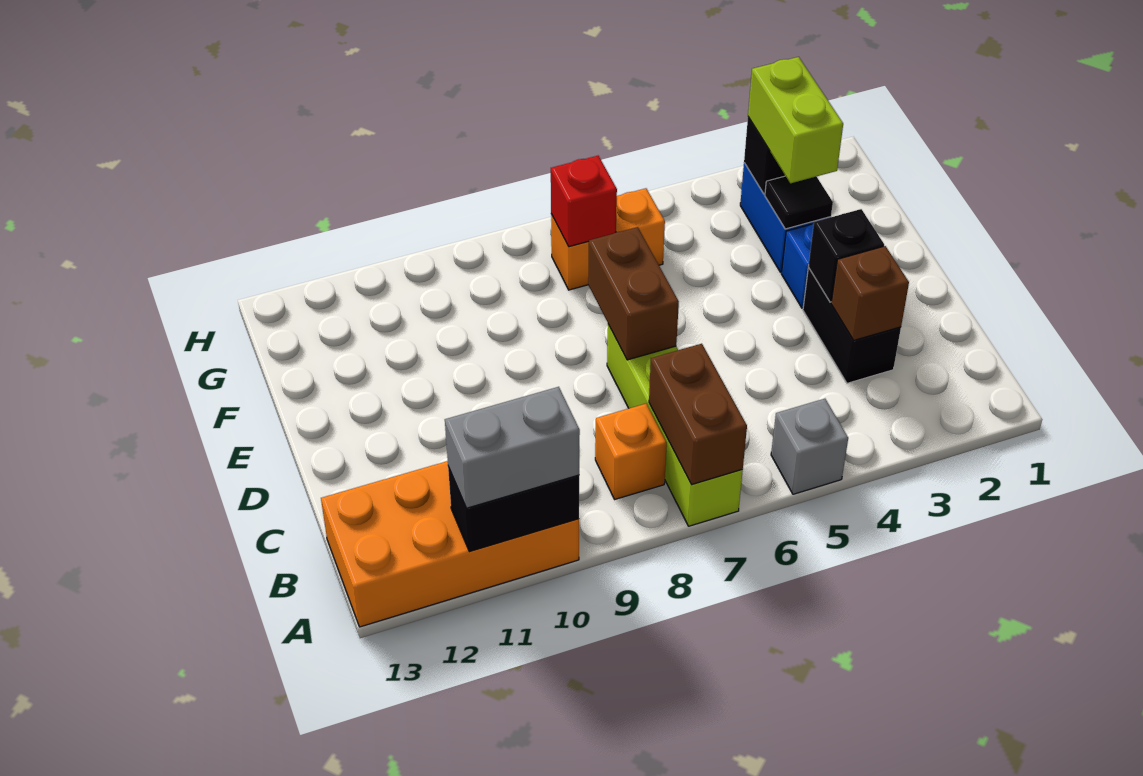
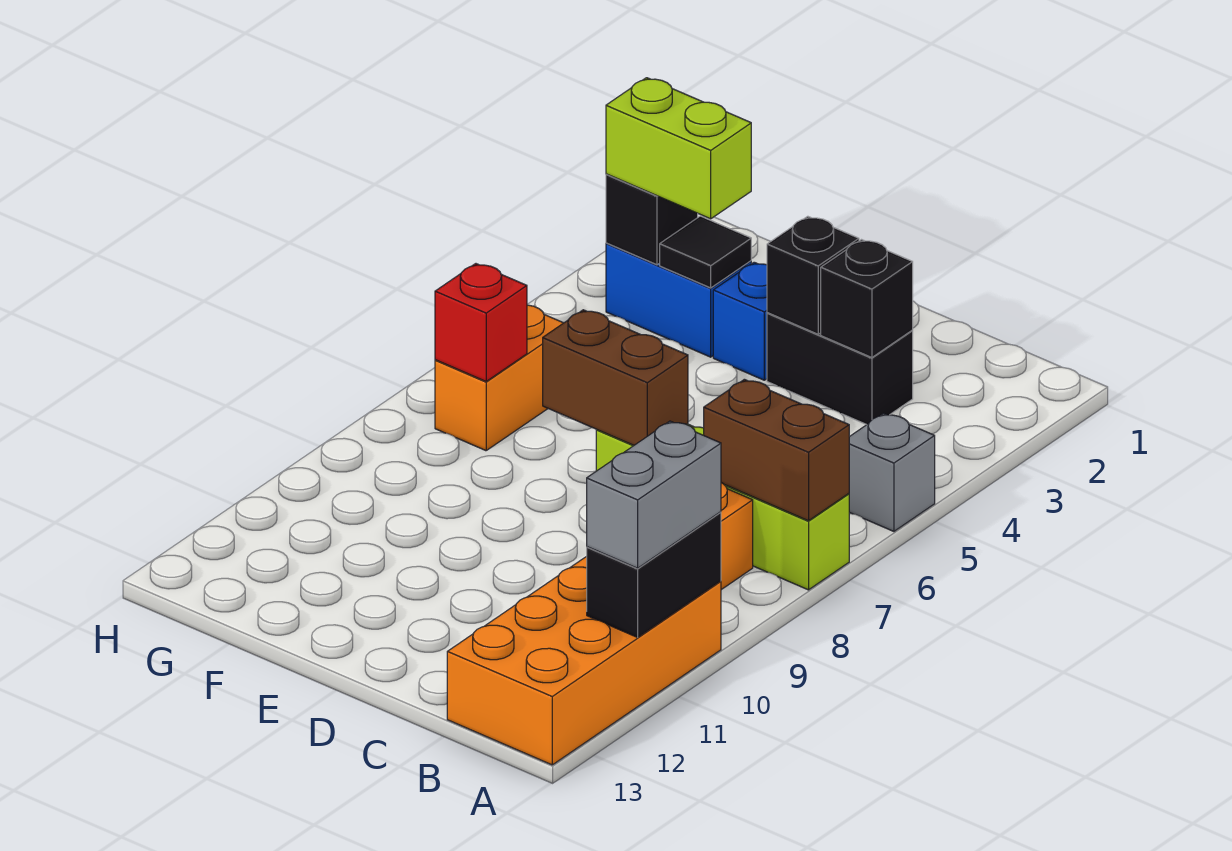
brown brick C3 level 2 -> black brick C3 level 2

